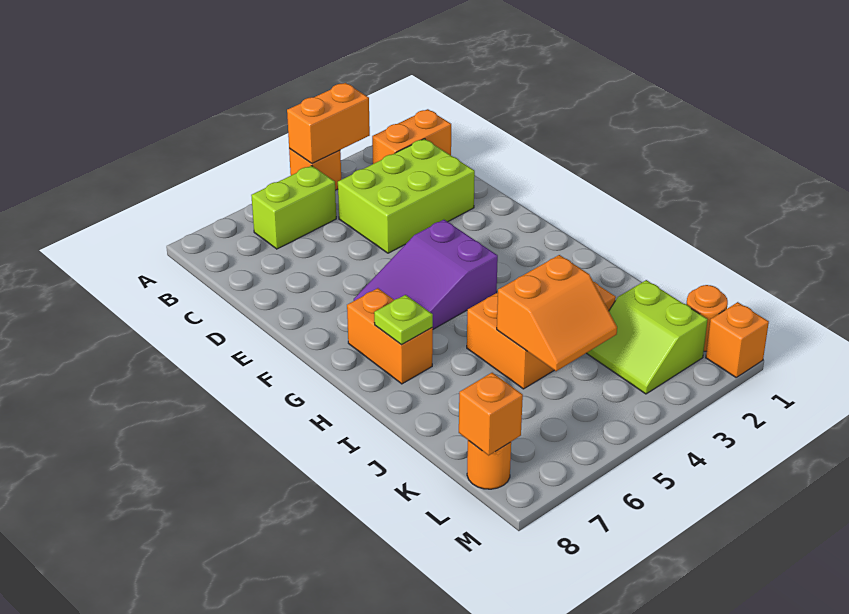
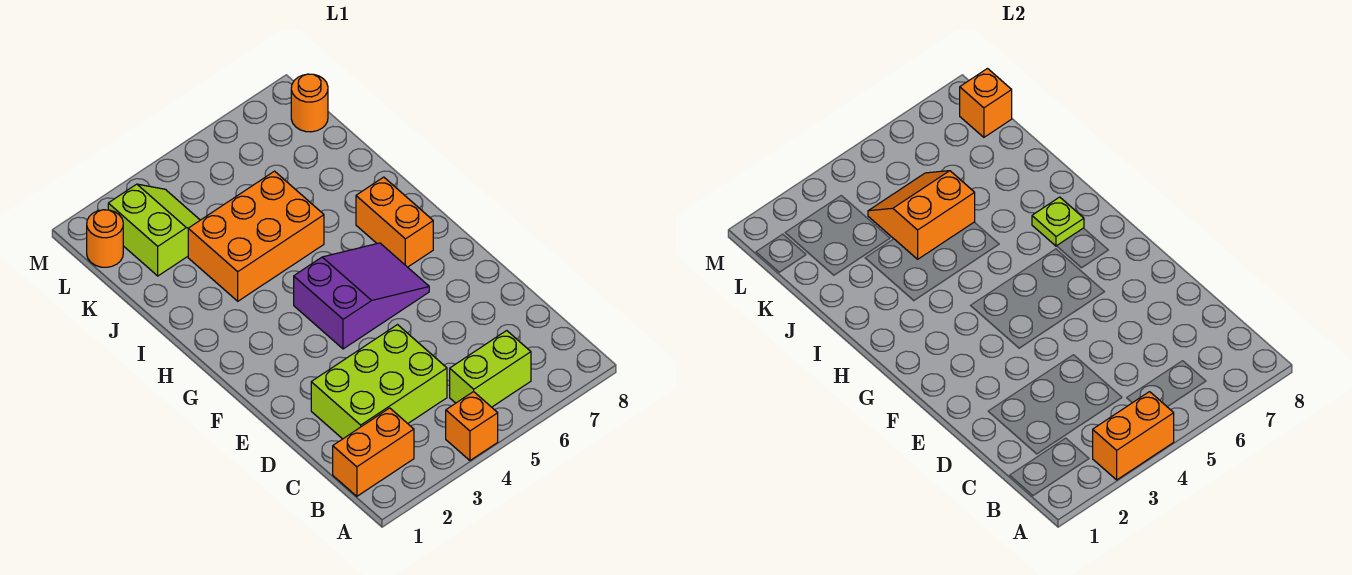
orange brick M1 level 1 -> none

